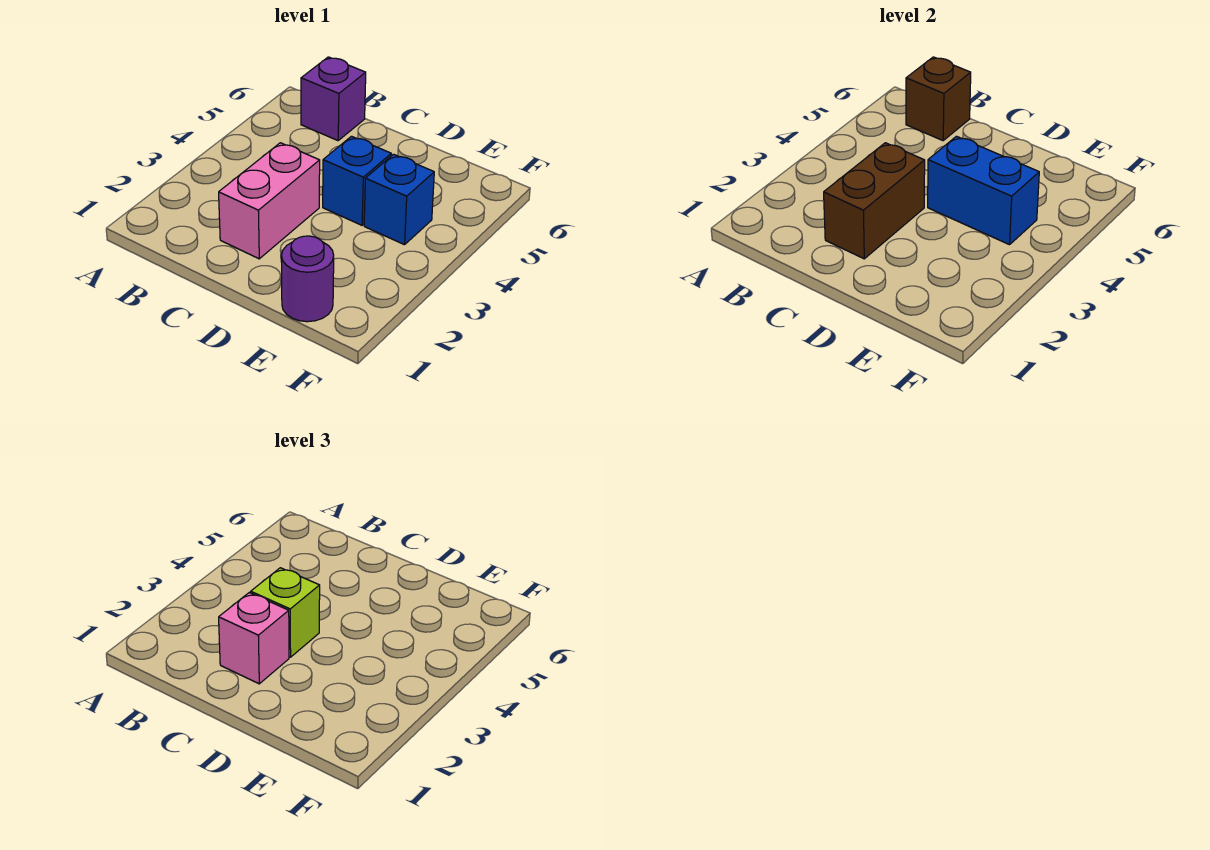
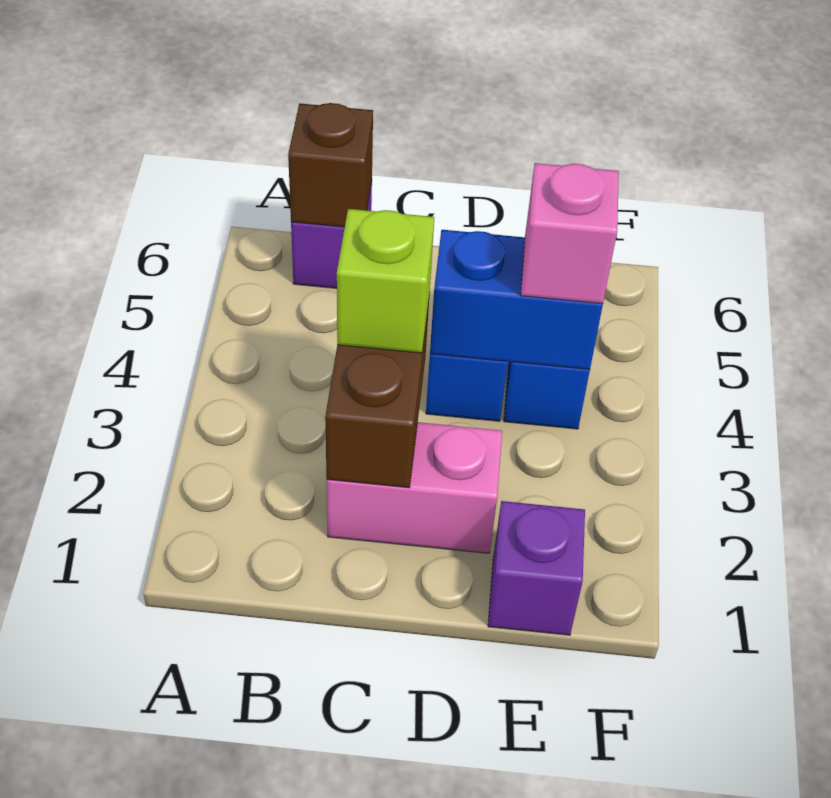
pink brick C2:C3 level 1 -> pink brick C2:D2 level 1
pink brick C2 level 3 -> pink brick E4 level 3
purple round brick E1 level 1 -> purple brick E1 level 1

